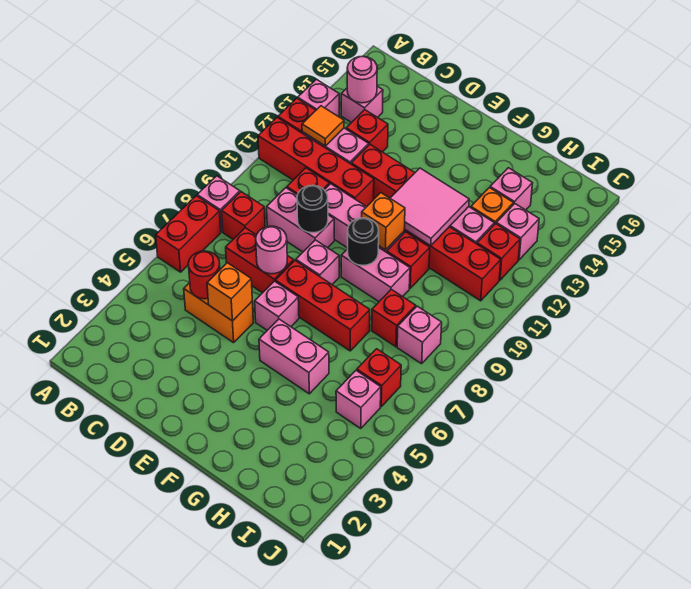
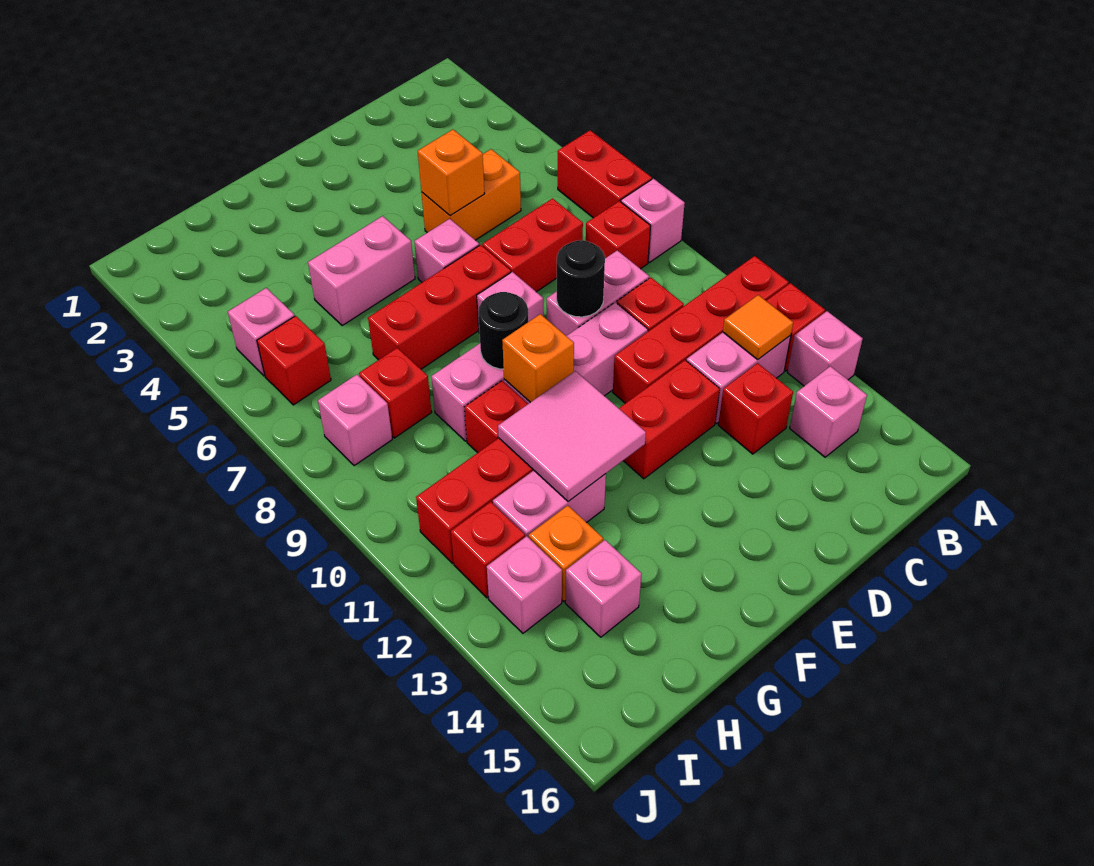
pink round brick B14 level 2 -> none
red round brick C5 level 2 -> none
pink round brick D7 level 2 -> none

